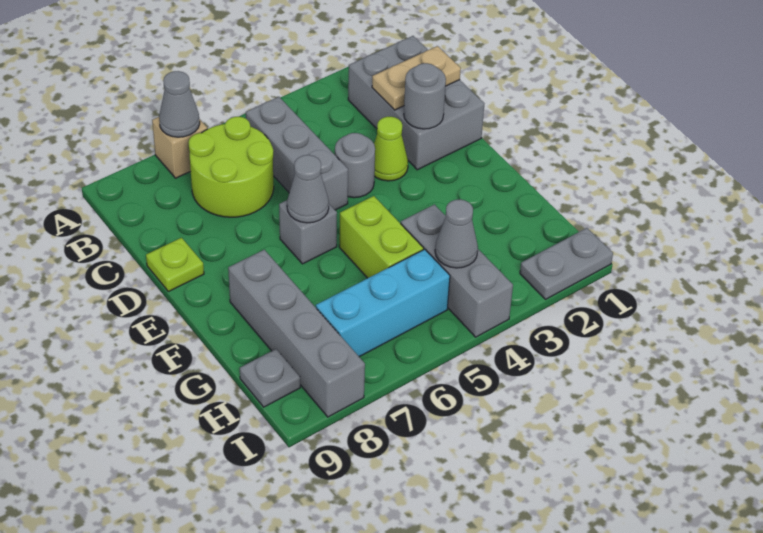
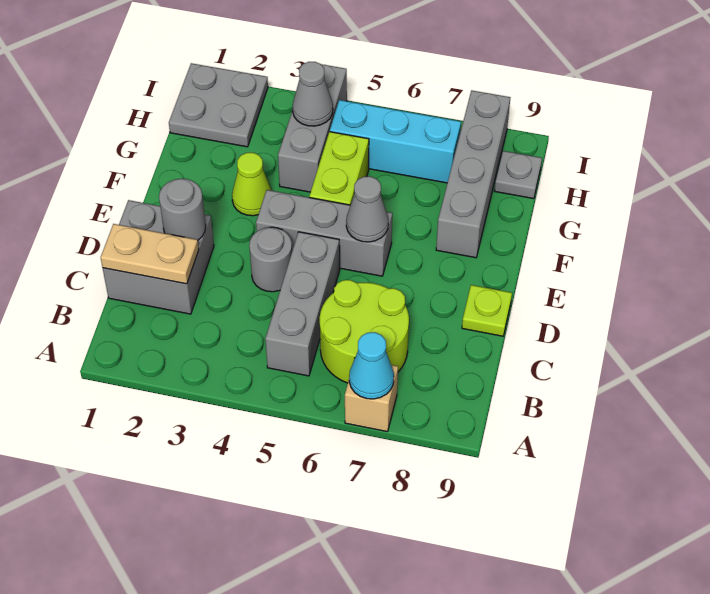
grey cone A7 level 2 -> cyan cone A7 level 2
grey brick B1:D2 level 1 -> grey brick C1:D2 level 1
lime cone D3 level 1 -> lime cone F3 level 1
grey brick E6 level 1 -> grey brick E4:E6 level 1
grey plate I1:I2 level 1 -> grey plate H1:I2 level 1

